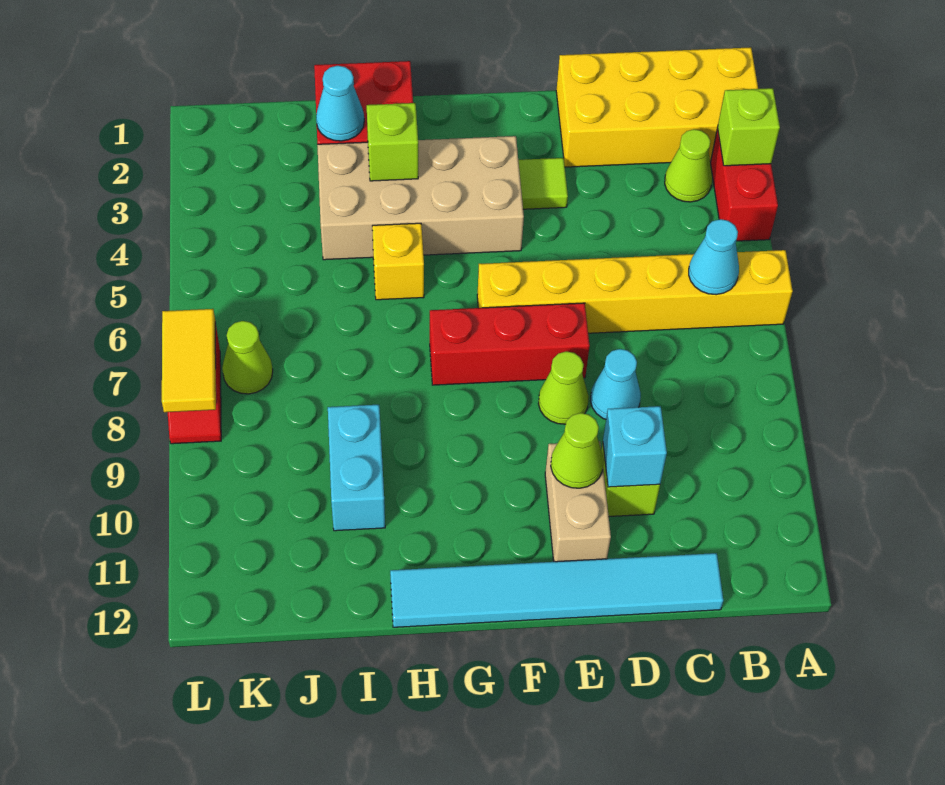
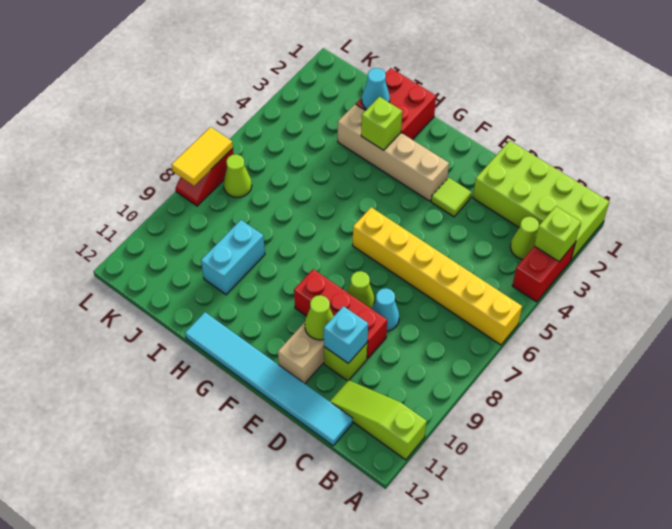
yellow brick A1:D2 level 1 -> lime brick A1:D2 level 1
none -> lime slope A11:C11 level 1 top A
cyan cone B6 level 2 -> none
red brick E7:G7 level 1 -> red brick D9:F9 level 1
tan brick F3:I4 level 1 -> tan brick F3:I3 level 1
yellow brick H5 level 1 -> none

